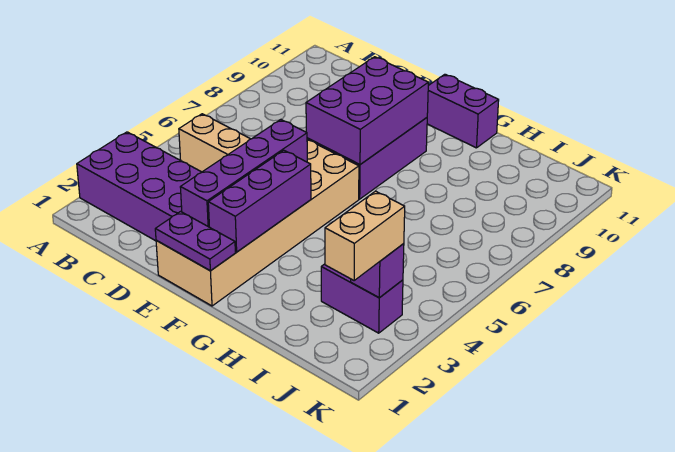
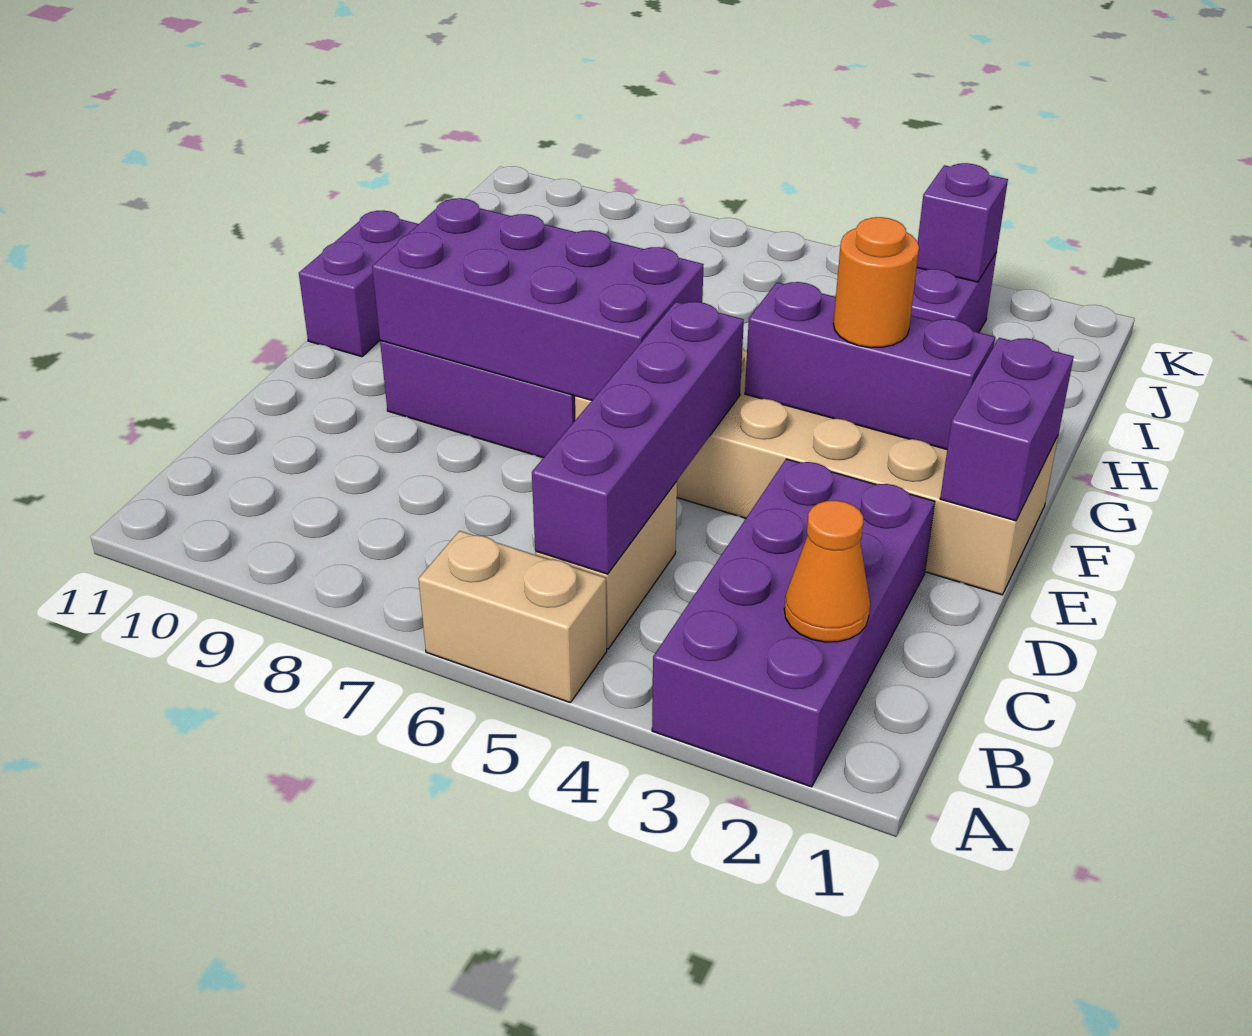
none -> orange cone B2 level 2
purple plate E1:F1 level 2 -> purple brick E1:F1 level 2
purple brick E2:E5 level 2 -> purple brick B5:E5 level 2
purple brick E7:F9 level 2 -> purple brick E6:F9 level 2
none -> orange round brick F3 level 3
tan brick J2:J3 level 3 -> tan brick A5:A6 level 1

